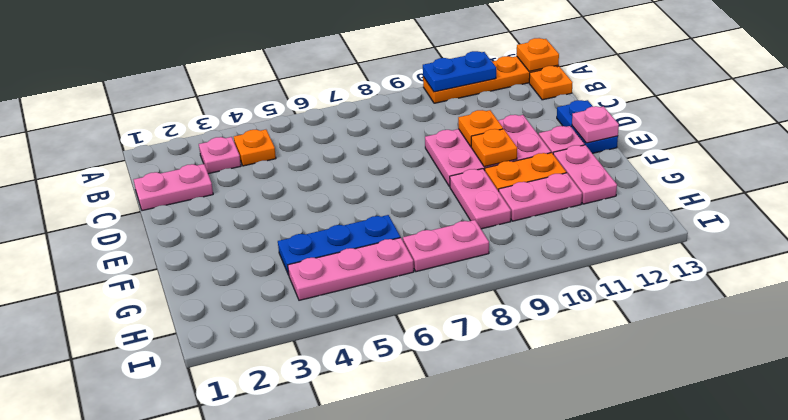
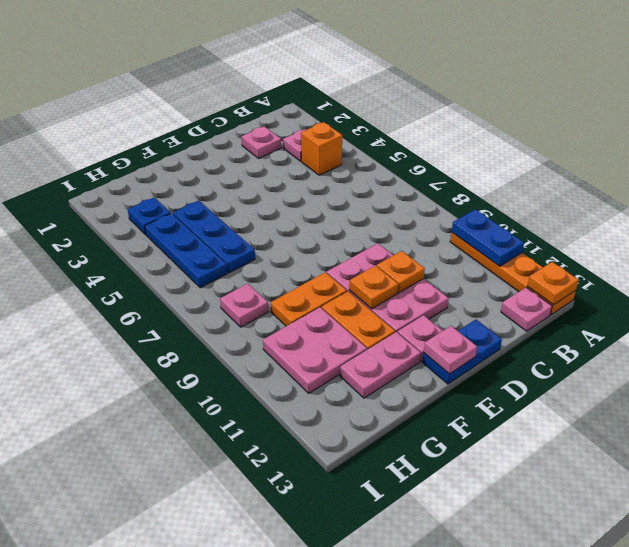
orange plate B4 level 1 -> orange brick B4 level 1
orange plate B13 level 1 -> pink plate B13 level 1
pink plate C1:C2 level 1 -> pink plate C2 level 1
pink plate F9:G9 level 1 -> orange plate F9:G9 level 1
pink plate G10:G11 level 1 -> pink plate G10:H11 level 1
none -> blue plate H3 level 1
pink plate H4:H6 level 1 -> blue plate H4:H6 level 1
pink plate H7:H8 level 1 -> pink plate H8 level 1

